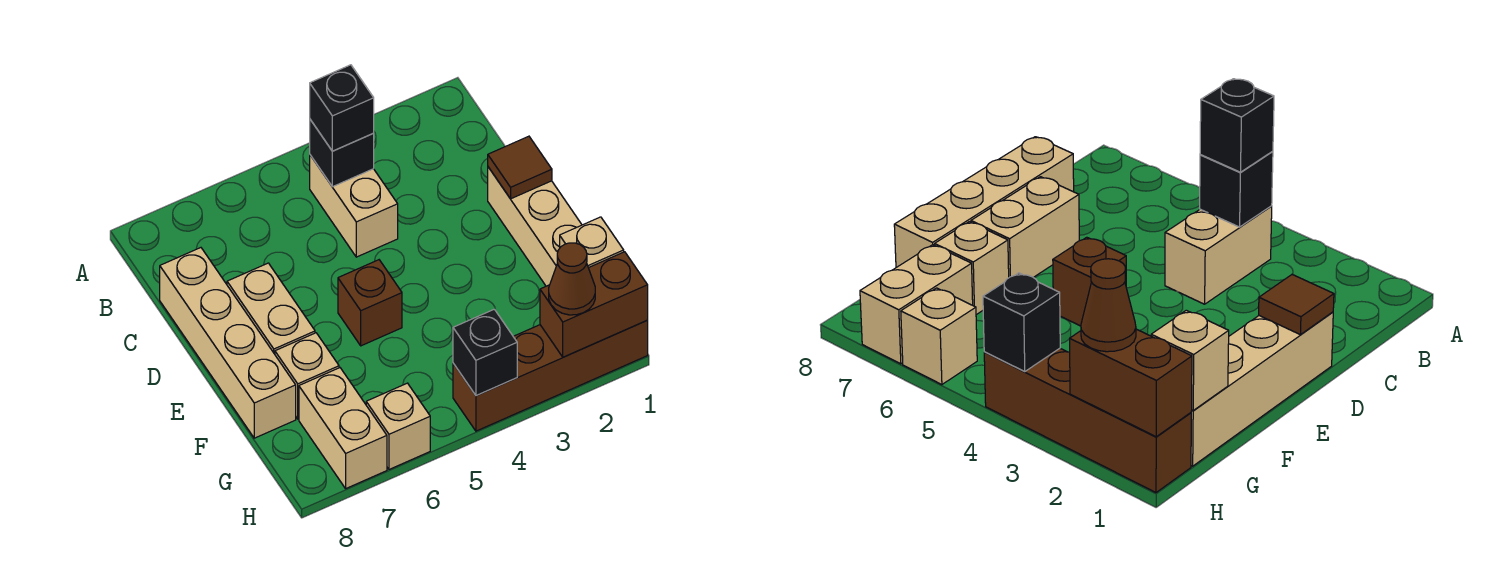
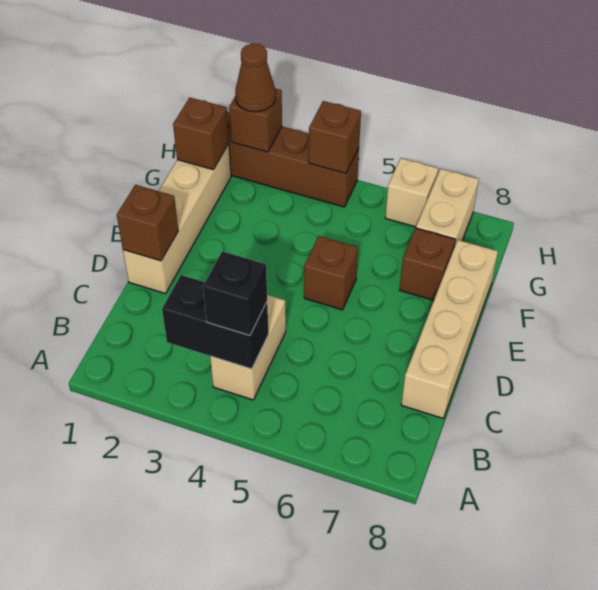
black brick B4 level 2 -> black brick B3:B4 level 2
brown tile D1 level 2 -> brown brick D1 level 2
tan brick D7:E7 level 1 -> none
tan brick F7 level 1 -> brown brick F7 level 1
tan brick G1 level 2 -> brown brick G1 level 2
brown brick H1:H2 level 2 -> brown brick H2 level 2
black brick H4 level 2 -> brown brick H4 level 2

